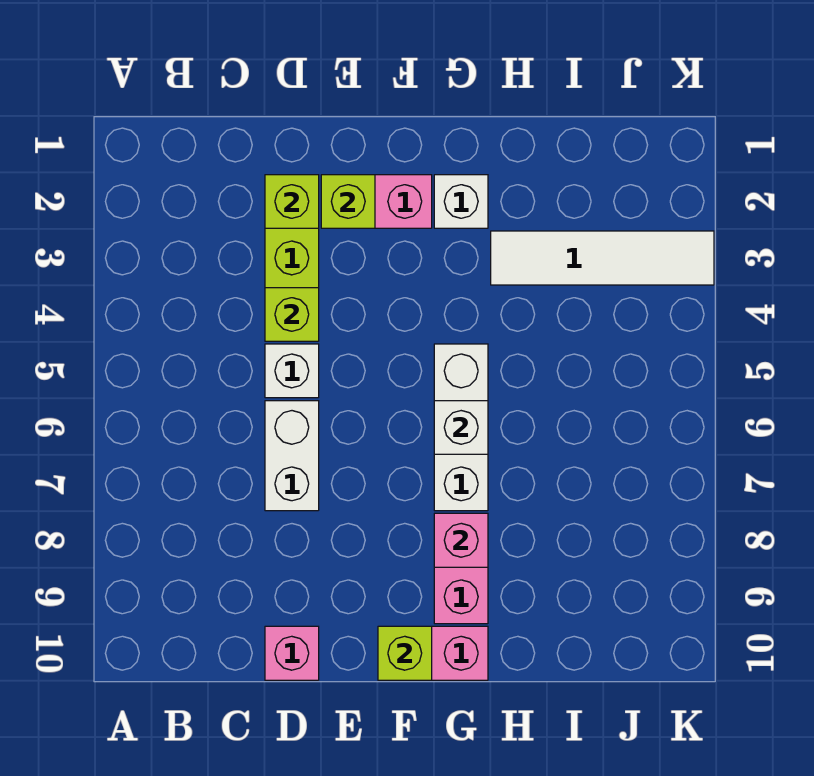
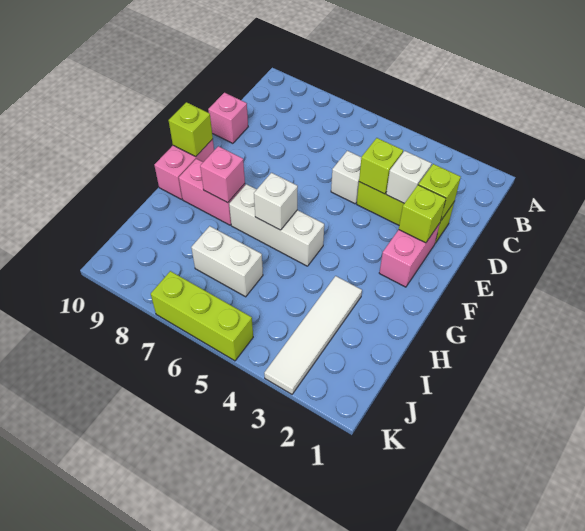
white brick D6:D7 level 1 -> white brick I6:I7 level 1
white brick G2 level 1 -> white brick D3 level 2
none -> lime brick K5:K7 level 1

